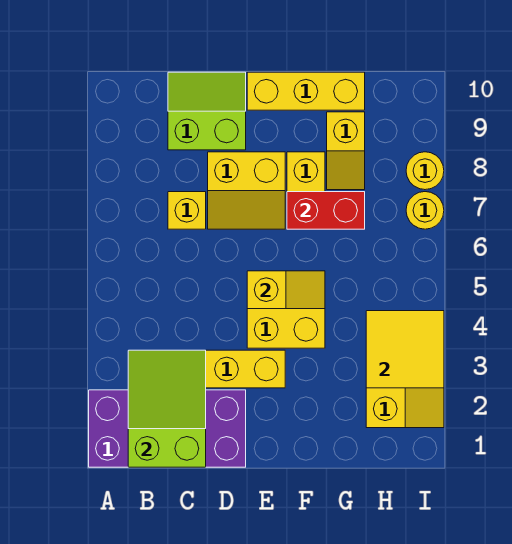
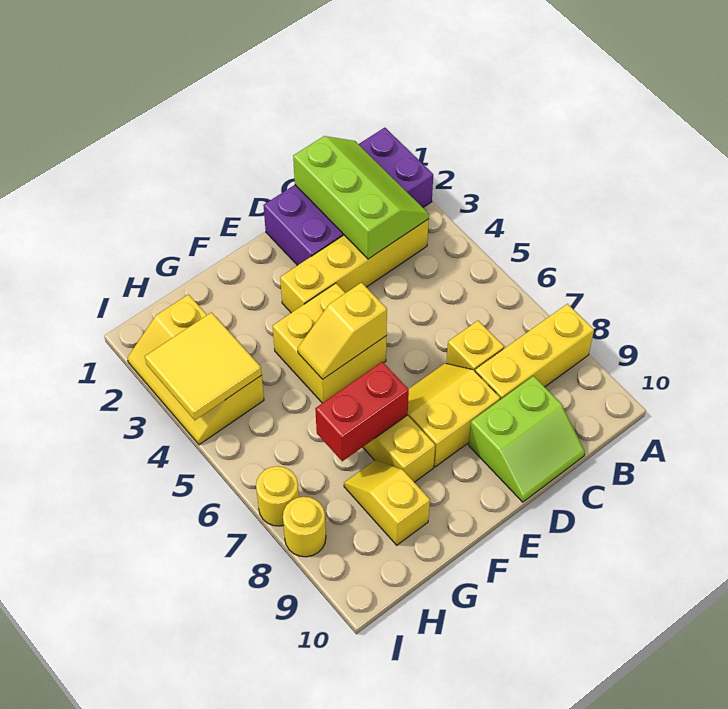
lime slope B1:C3 level 2 top 1 -> lime slope B1:C3 level 2 top C
yellow brick E10:G10 level 1 -> yellow brick A8:C8 level 1

